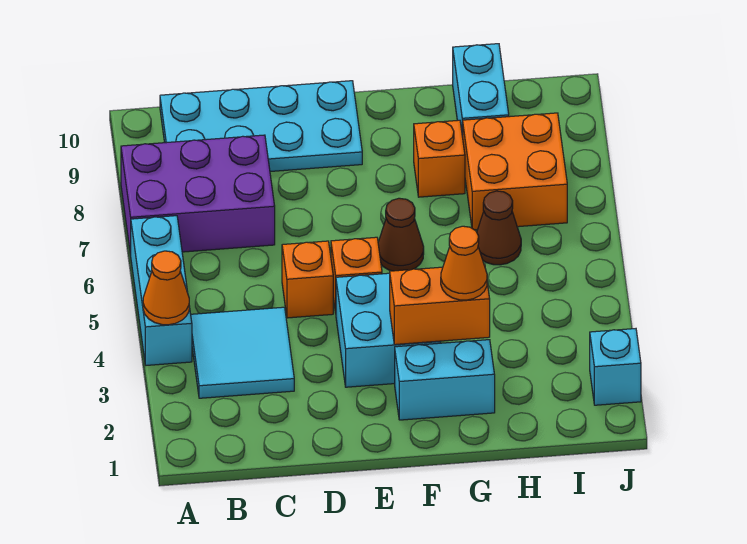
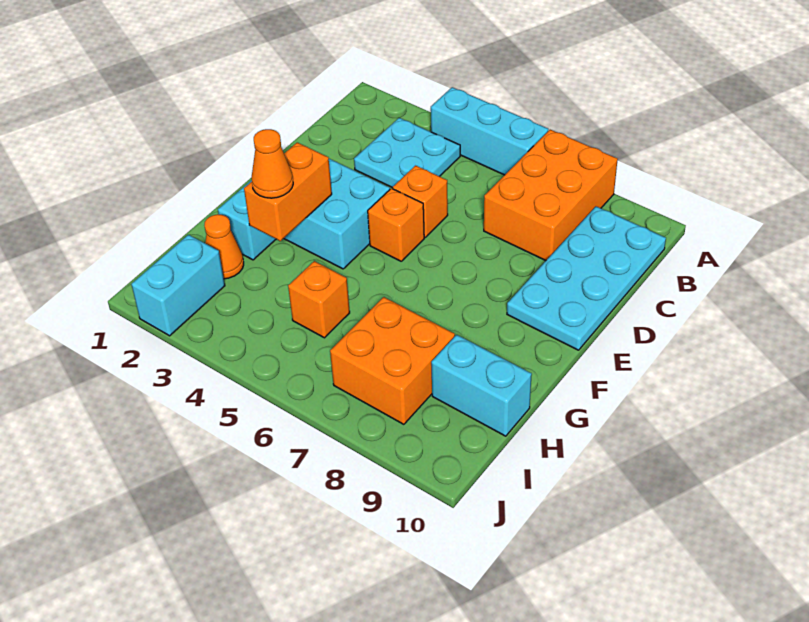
orange cone A4 level 2 -> orange cone H2 level 1
purple brick A7:C8 level 1 -> orange brick A7:C8 level 1
cyan tile B3:C4 level 1 -> cyan plate B3:C4 level 1
brown cone F6 level 1 -> none
orange brick G8 level 1 -> orange brick H5 level 1
brown cone H6 level 1 -> none
cyan brick J2 level 1 -> cyan brick I2:J2 level 1

